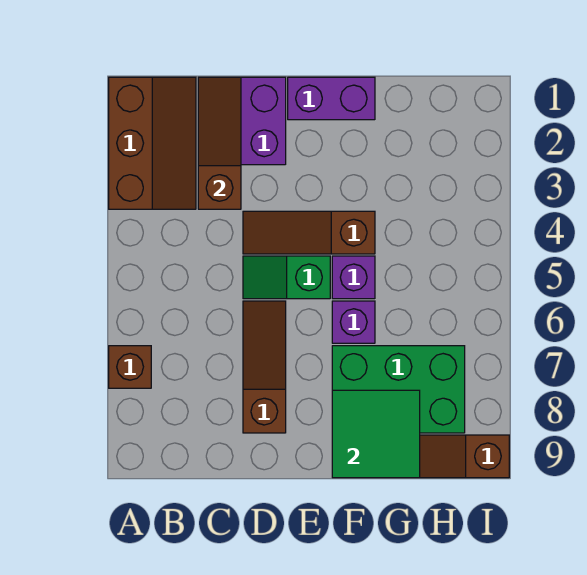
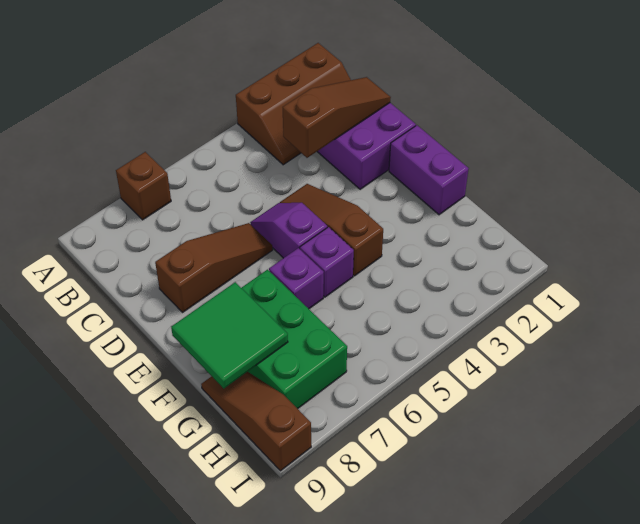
green slope D5:E5 level 1 top E -> purple slope D5:E5 level 1 top E

